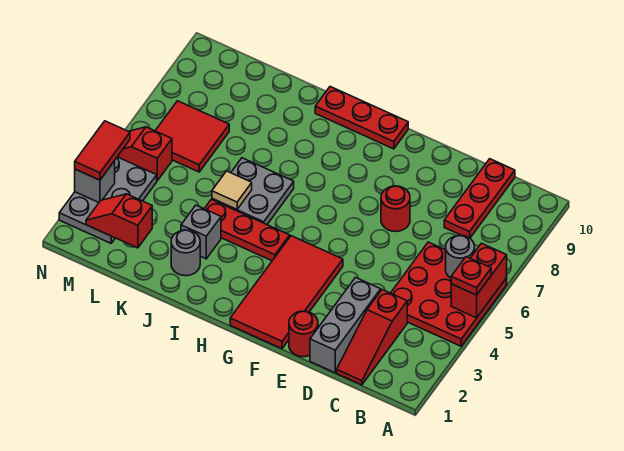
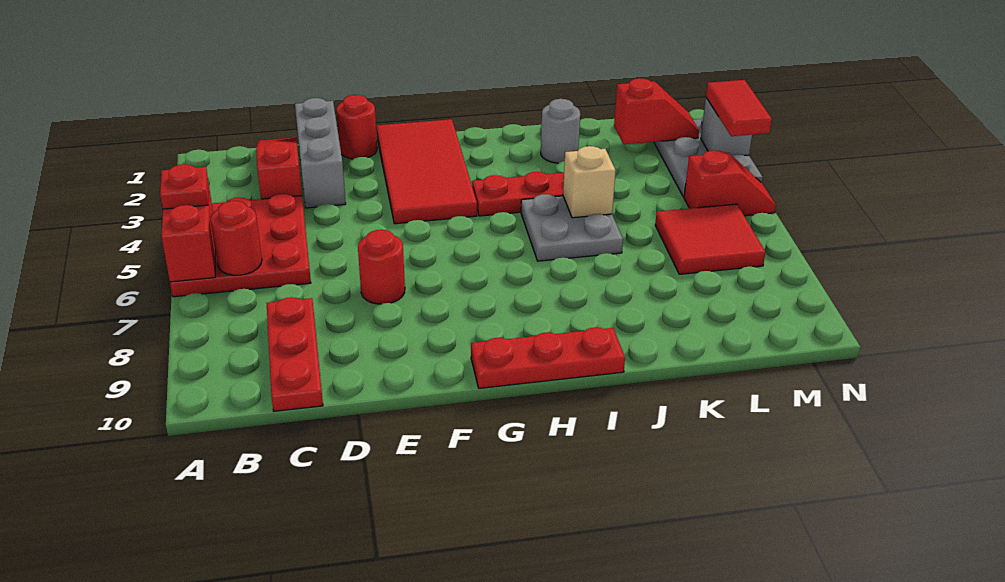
grey round brick B6 level 2 -> red round brick B6 level 2
grey brick J3 level 1 -> none
tan tile J5 level 2 -> tan brick J5 level 2

